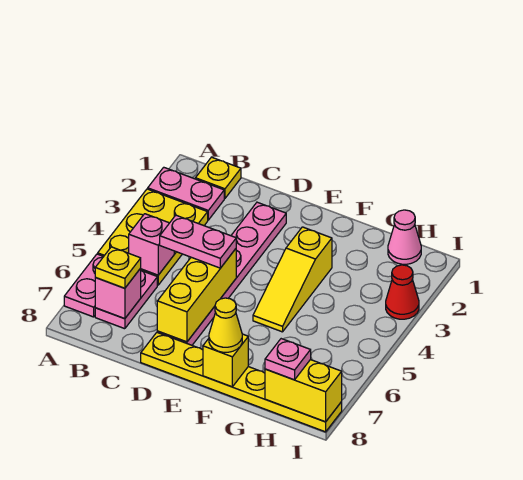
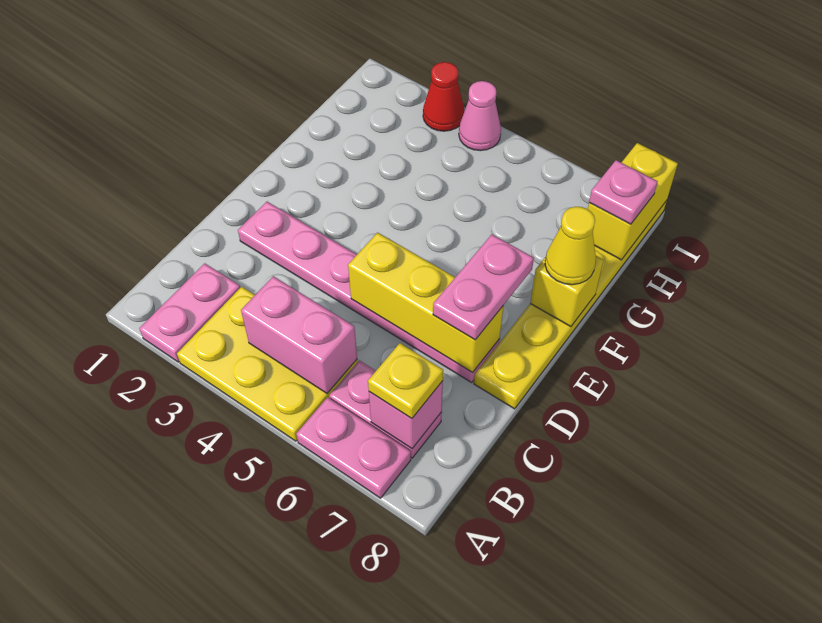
yellow plate B1 level 1 -> none
pink brick B5 level 2 -> pink brick B4:B5 level 2
pink plate C5:D5 level 3 -> pink plate D7:E7 level 3
yellow slope F3:F5 level 1 top 3 -> none
pink cone H1 level 1 -> pink cone I4 level 1

